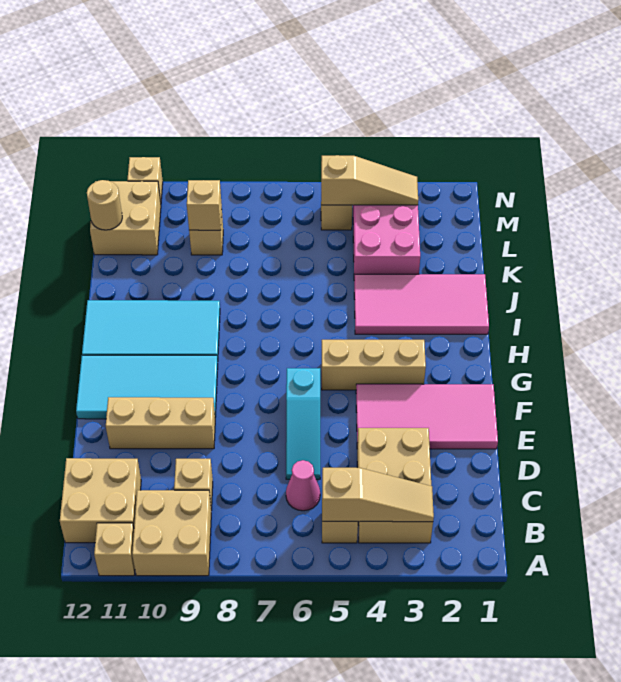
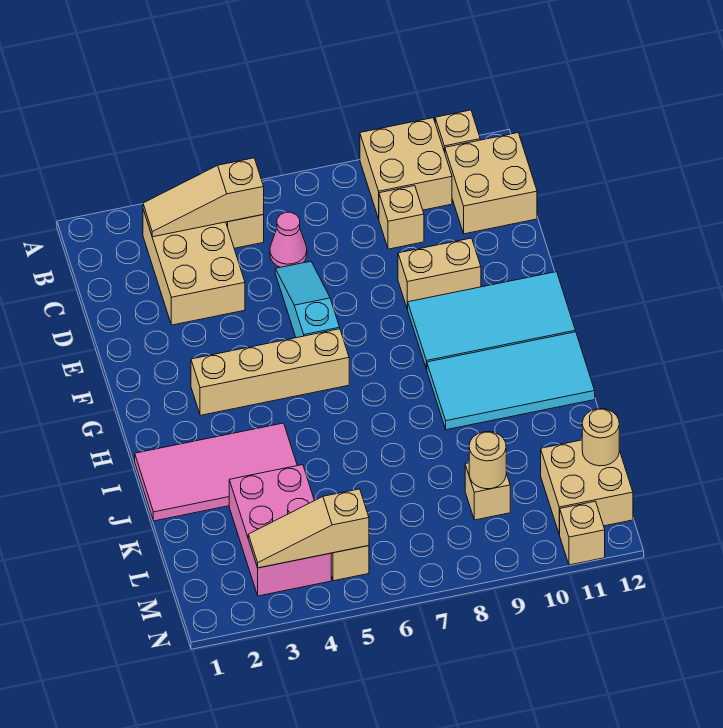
pink tile E1:F4 level 1 -> none
tan brick E9:E11 level 1 -> tan brick E9:E10 level 1
tan brick G3:G5 level 1 -> tan brick G3:G6 level 1
tan brick L9 level 2 -> tan round brick L9 level 2

